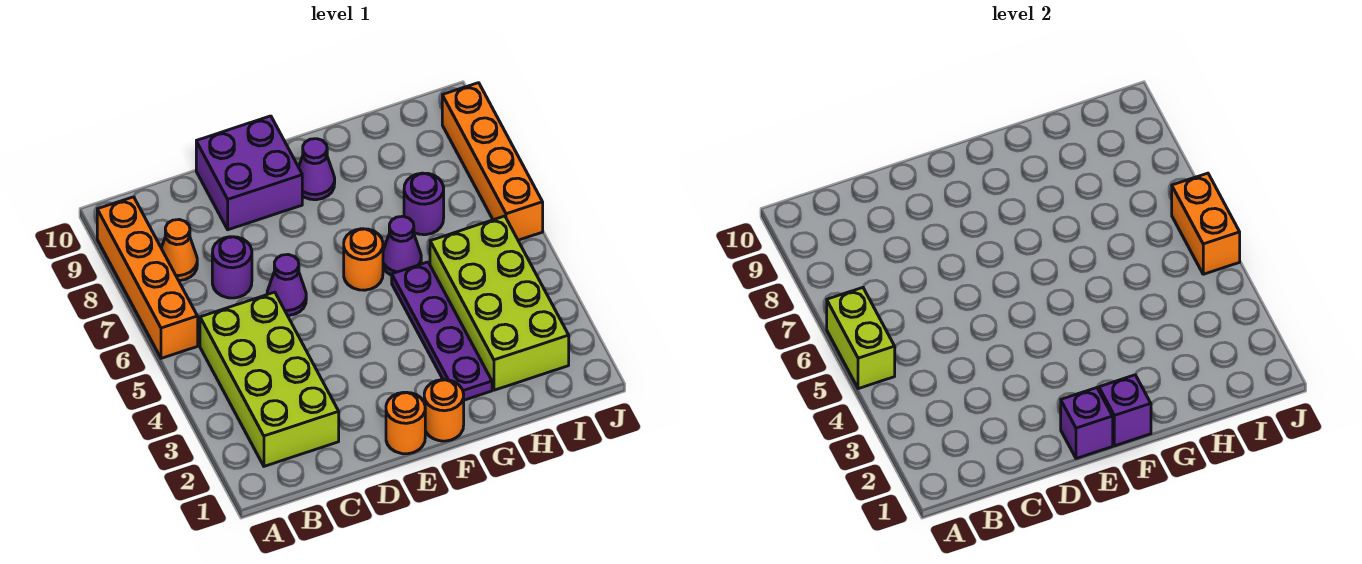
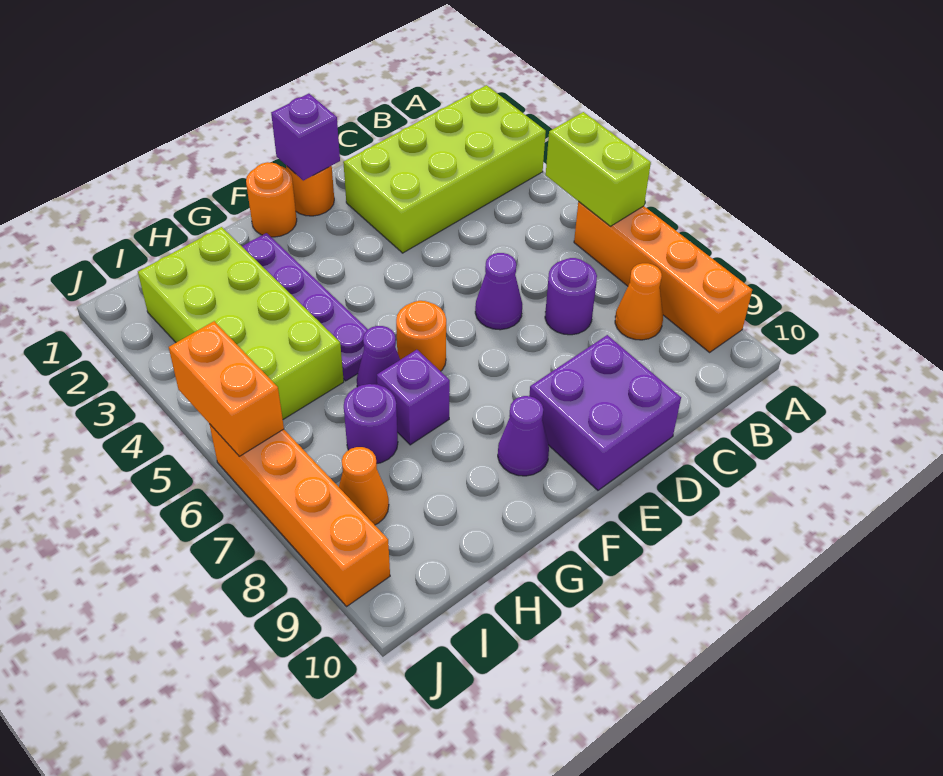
lime brick B2:C5 level 1 -> lime brick A2:D3 level 1
purple brick F1 level 2 -> purple brick G7 level 1
none -> orange cone I8 level 1

